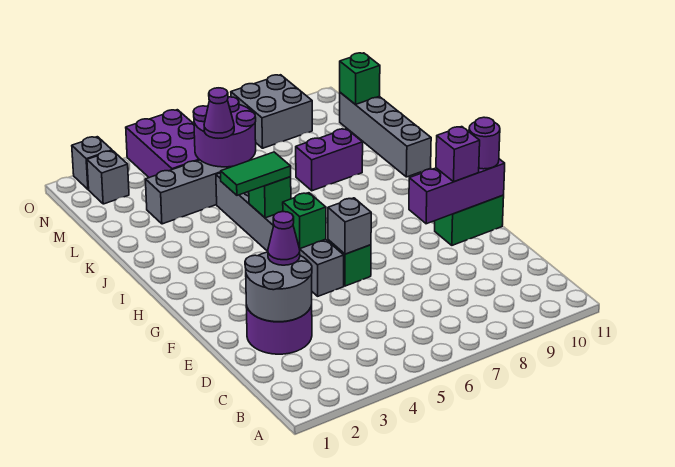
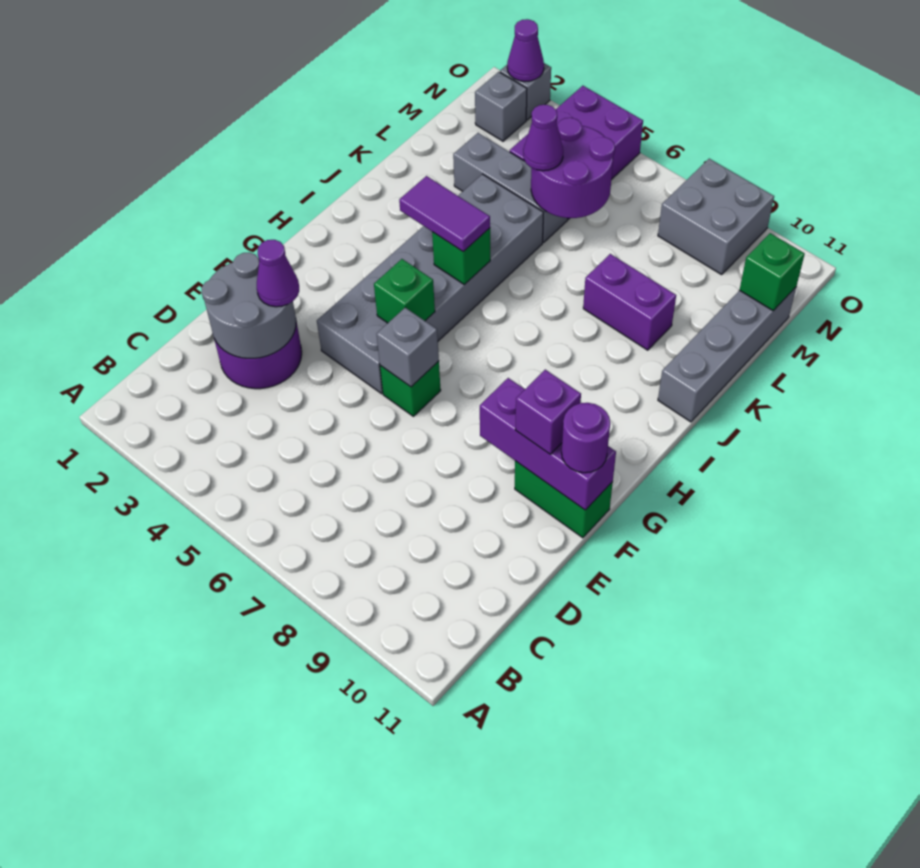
grey brick F5:K5 level 1 -> grey brick F4:K5 level 1
green tile I4:I5 level 3 -> purple tile I4:I5 level 3
none -> purple cone O2 level 2

